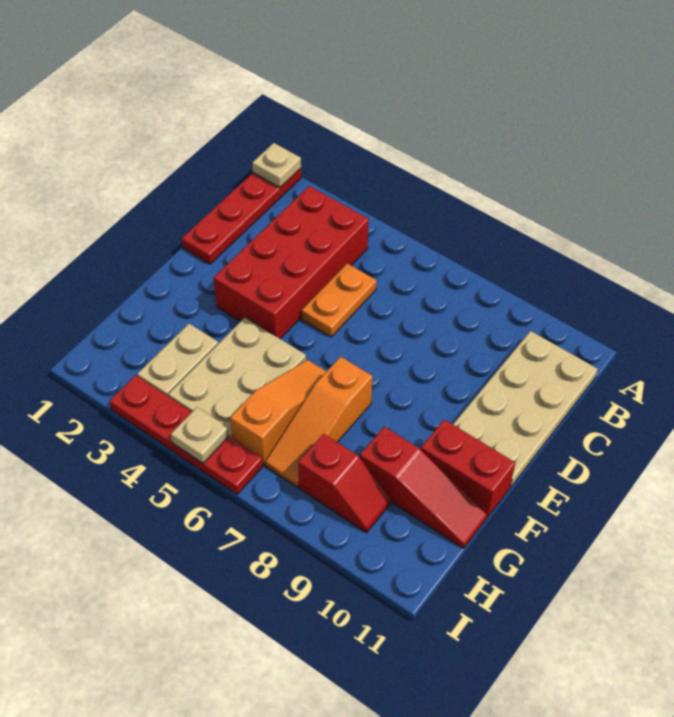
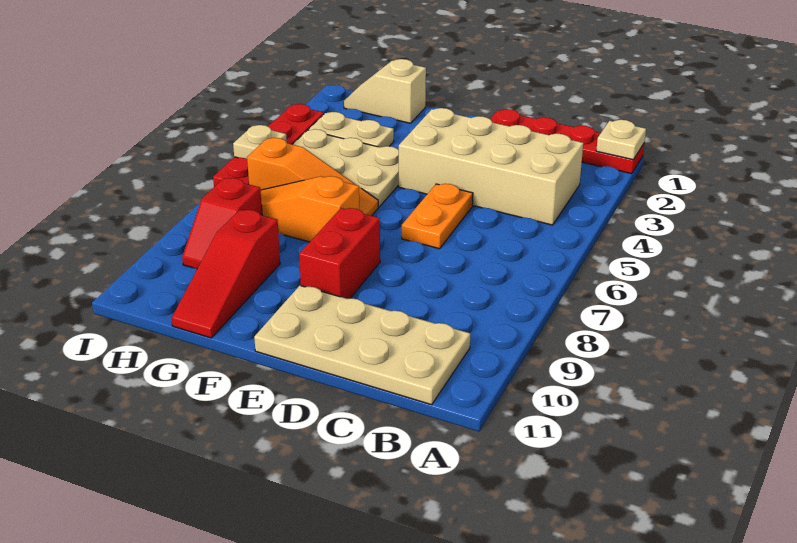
red brick B3:E4 level 1 -> tan brick B3:E4 level 1
orange plate C5:D5 level 1 -> orange plate D5:D6 level 1
red brick F10:F11 level 1 -> red brick E8:E9 level 1
none -> tan slope G1:H1 level 1 top G

